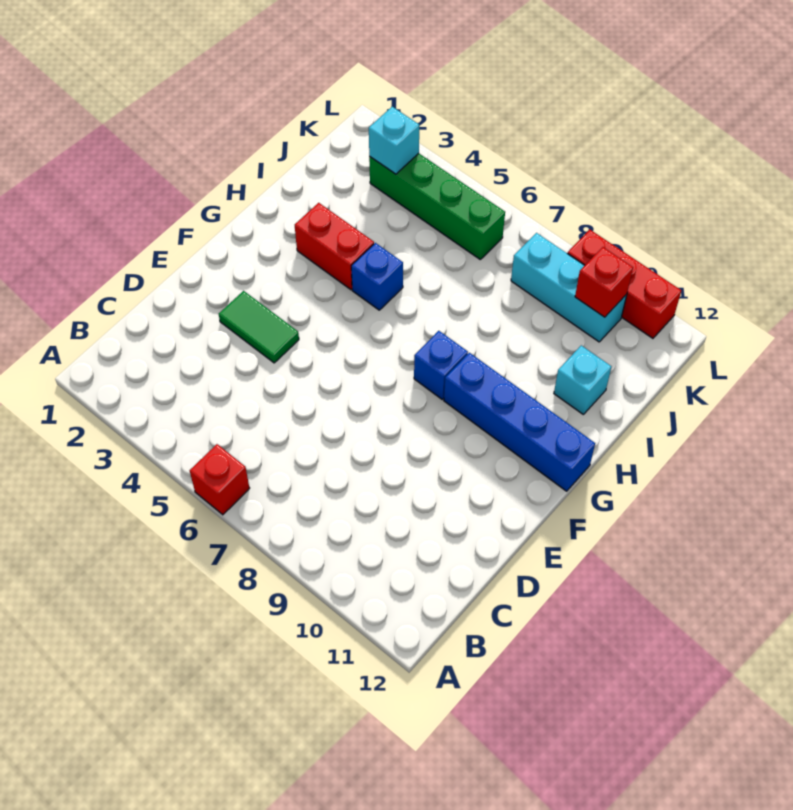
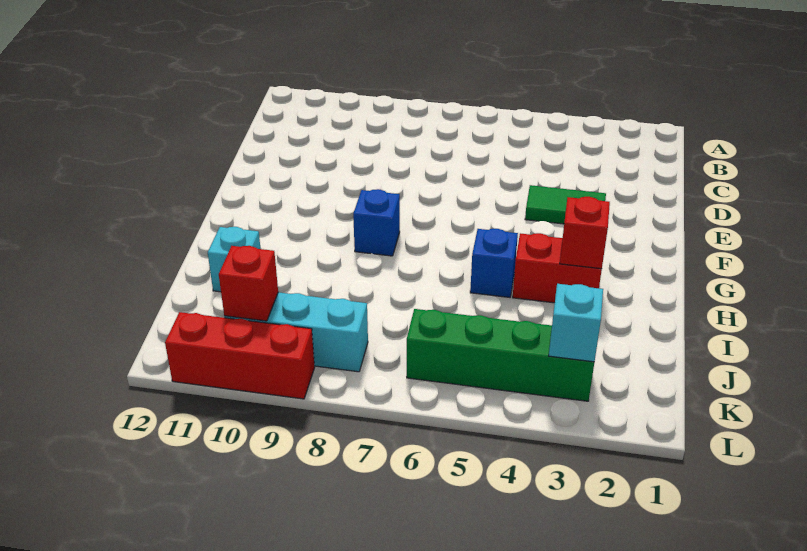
red brick A6 level 1 -> red brick H3 level 2
blue brick G9:G12 level 1 -> none

